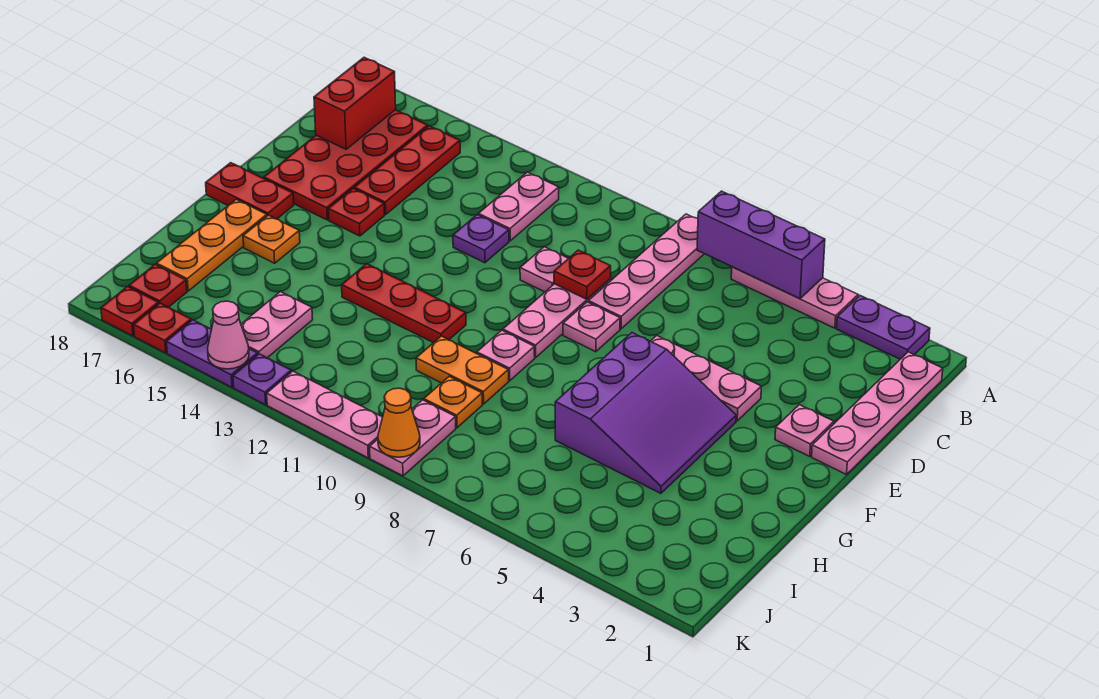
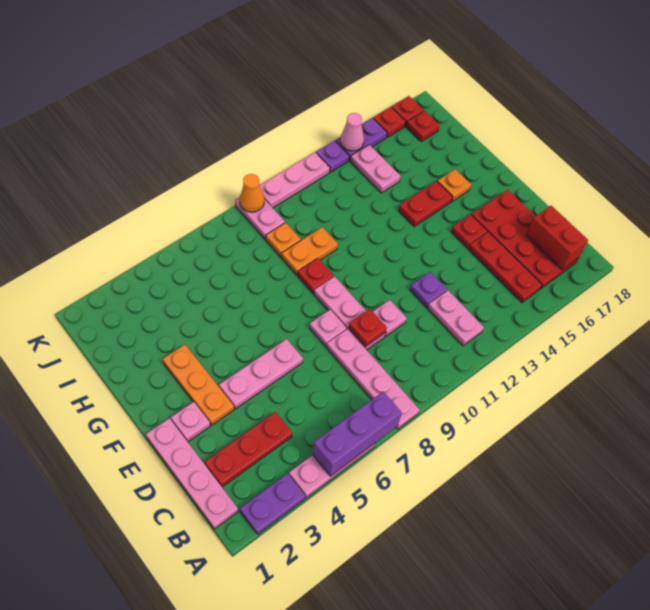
purple slope F4:H6 level 1 top 6 -> none
red plate F17:F18 level 1 -> red plate G14:G15 level 1
pink plate G9 level 1 -> red plate G9 level 1
red plate G11:G13 level 1 -> red plate C2:C4 level 1
orange plate G17:I17 level 1 -> orange plate E3:G3 level 1

